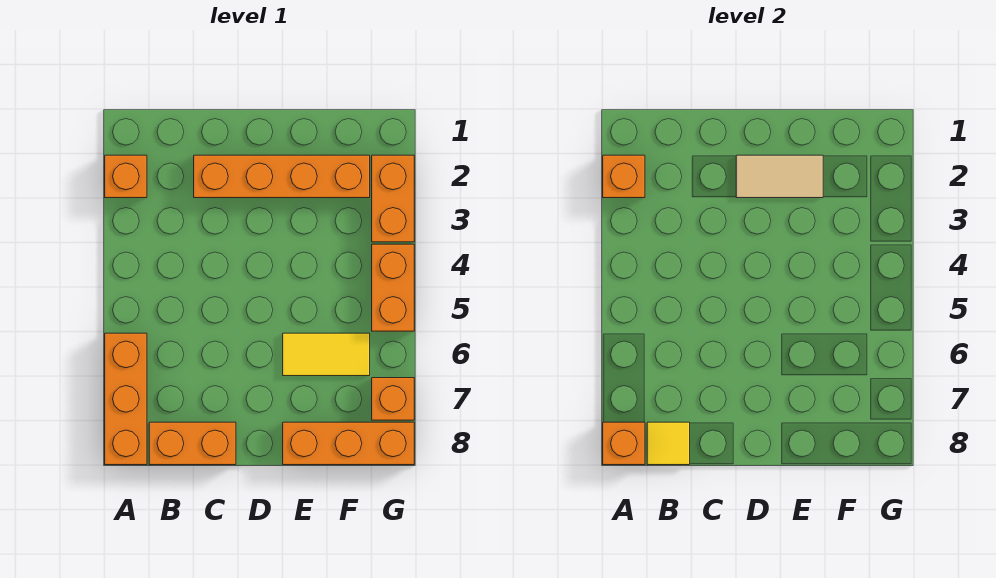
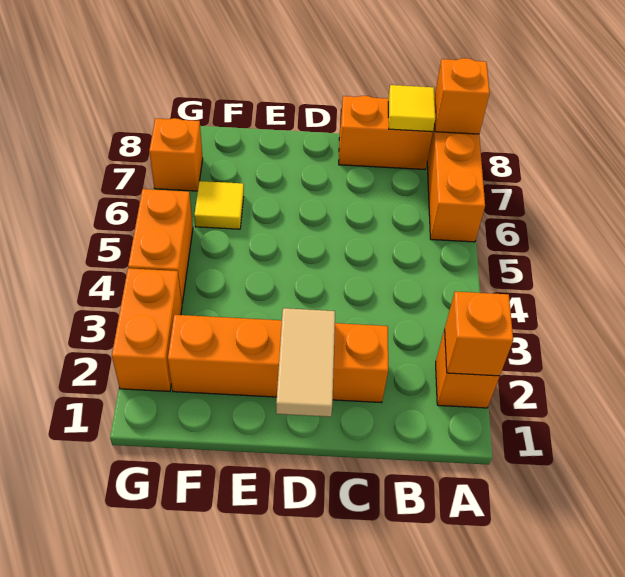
tan tile D2:E2 level 2 -> tan tile D1:D2 level 2
yellow tile E6:F6 level 1 -> yellow tile F6 level 1
orange brick E8:G8 level 1 -> none

